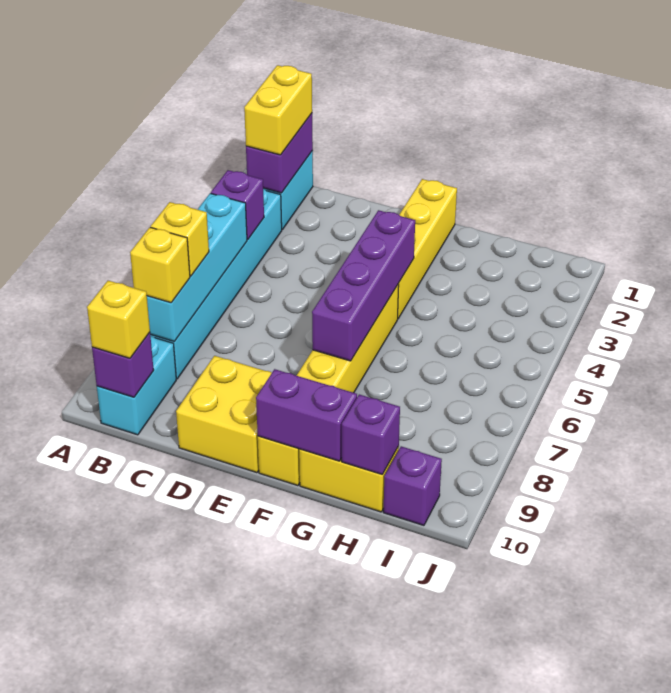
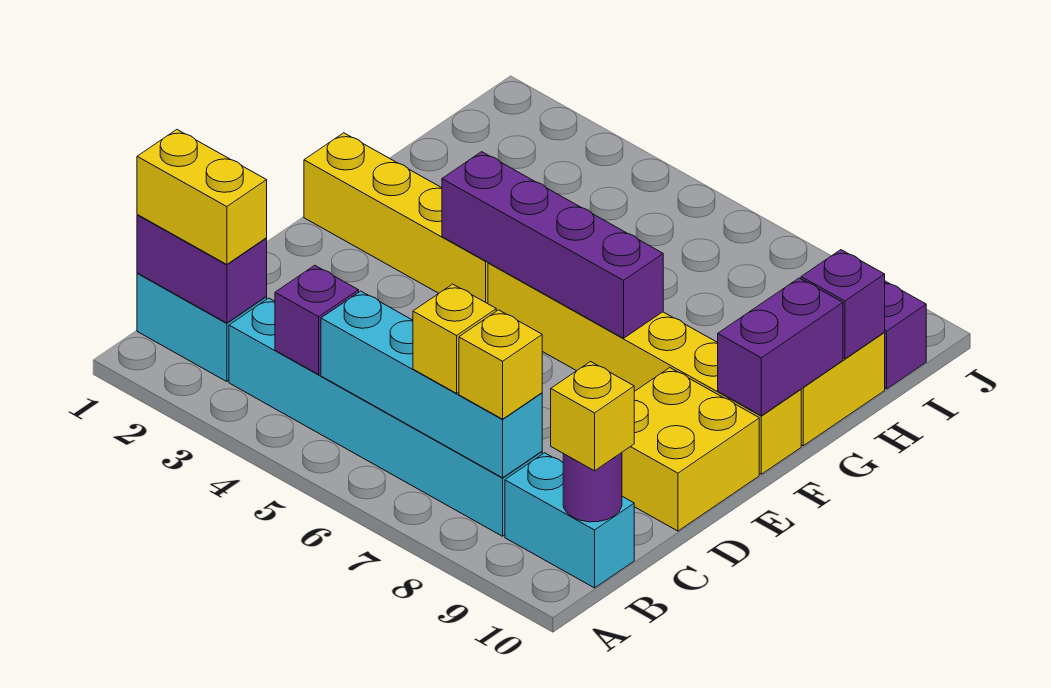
purple brick B10 level 2 -> purple round brick B10 level 2

